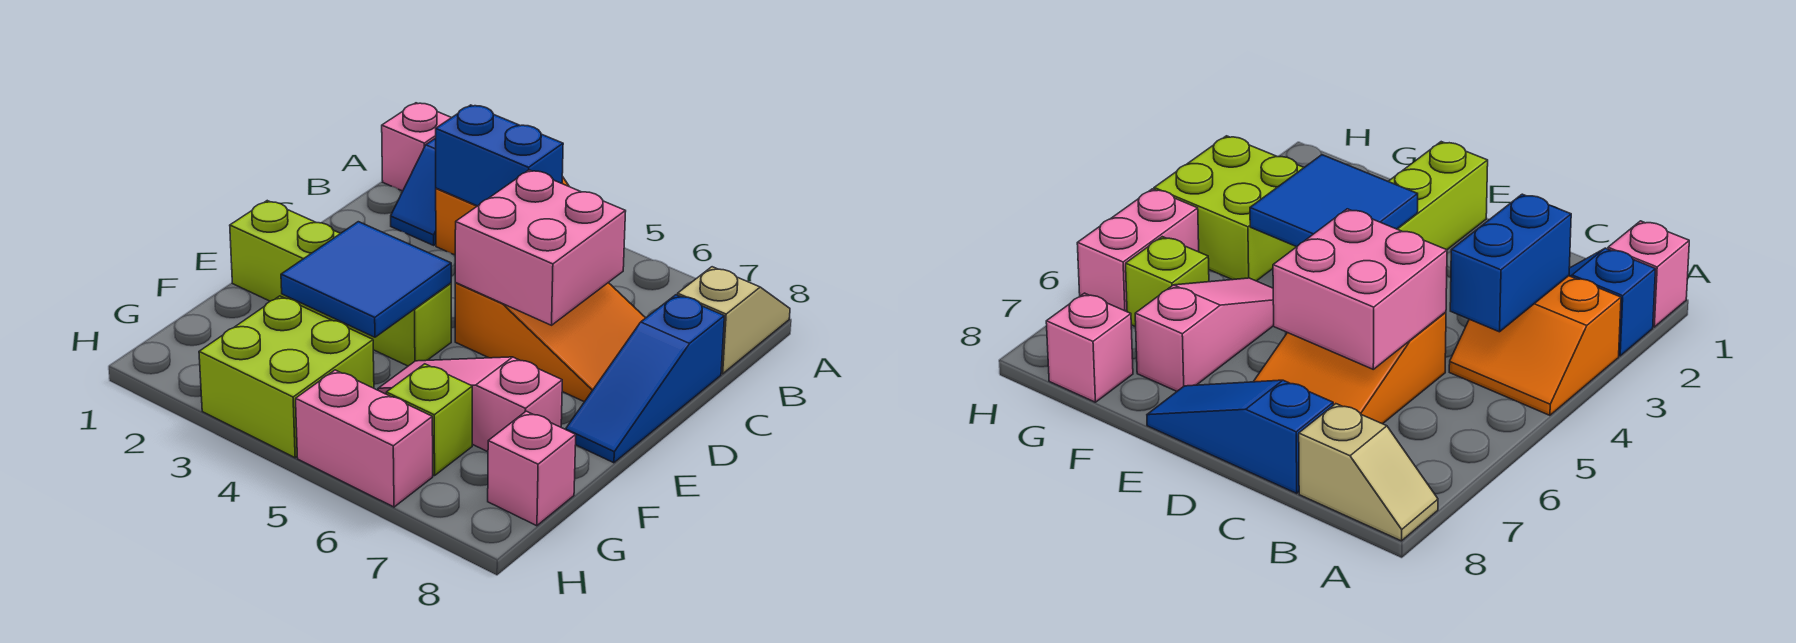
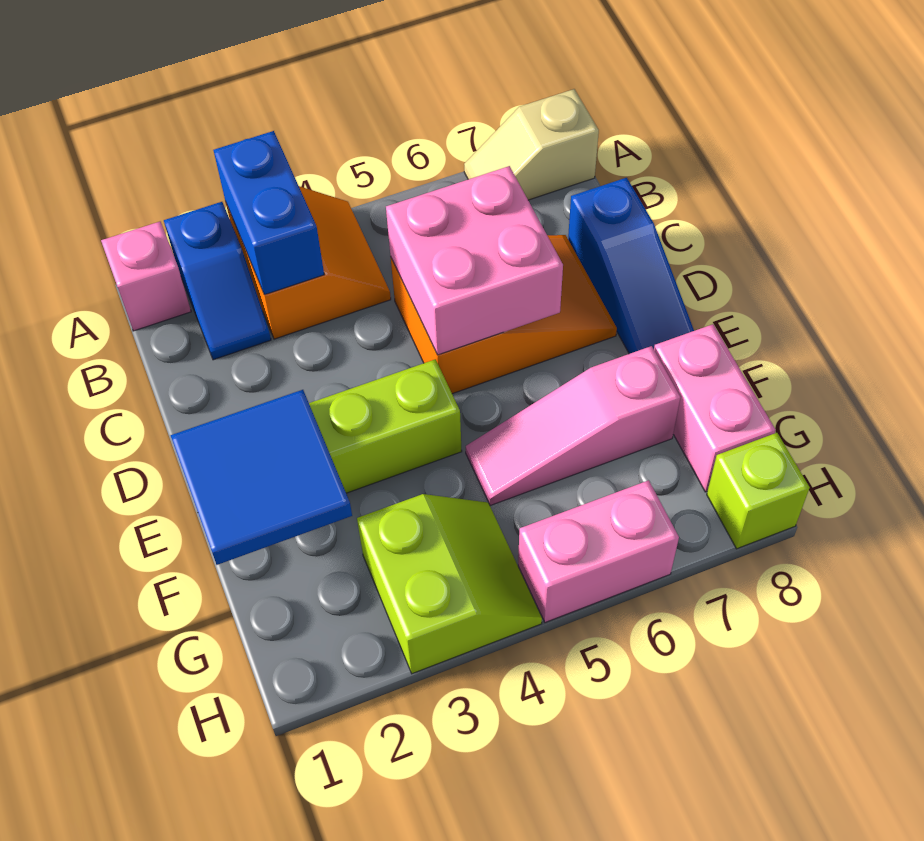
tan slope A8:B8 level 1 top B -> tan slope A7:A8 level 1 top 8
blue brick B3:B4 level 2 -> blue brick A3:B3 level 2
blue tile E3:F4 level 2 -> blue tile E1:F2 level 2
lime brick G3:H4 level 1 -> lime slope G3:H4 level 1 top 3
lime brick G6 level 1 -> lime brick H8 level 1
pink brick G8 level 1 -> pink brick F8:G8 level 1

